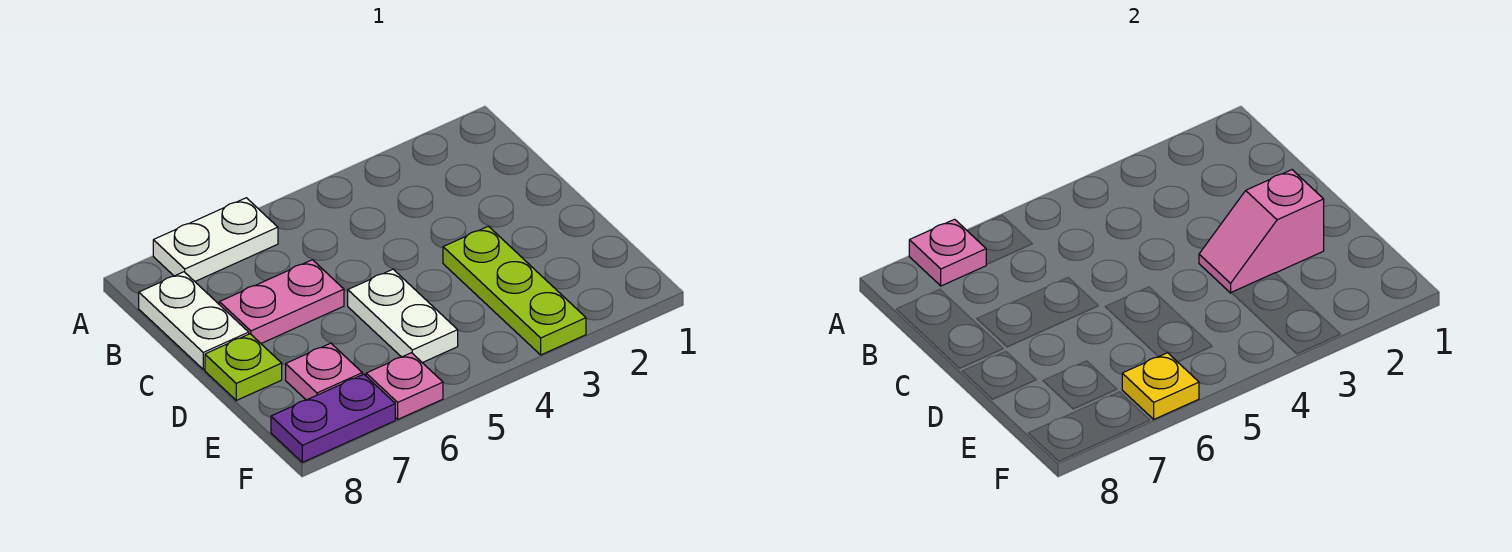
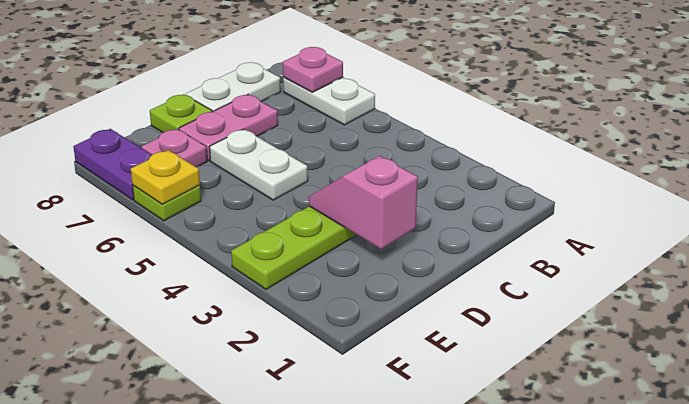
pink plate C6:C7 level 1 -> pink plate C7:D7 level 1
white plate D5:E5 level 1 -> white plate D5:D6 level 1
pink plate F6 level 1 -> lime plate F6 level 1

